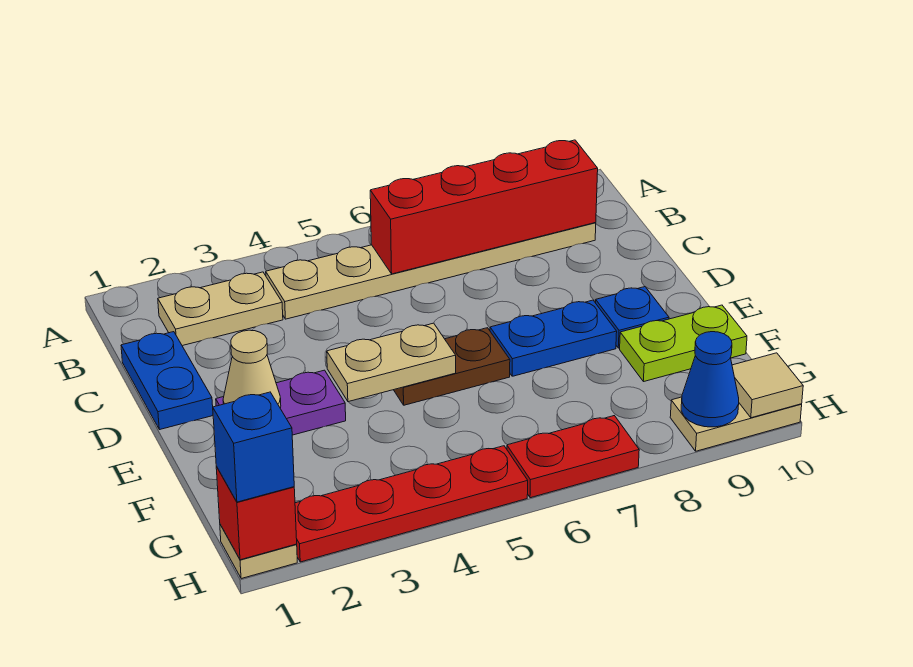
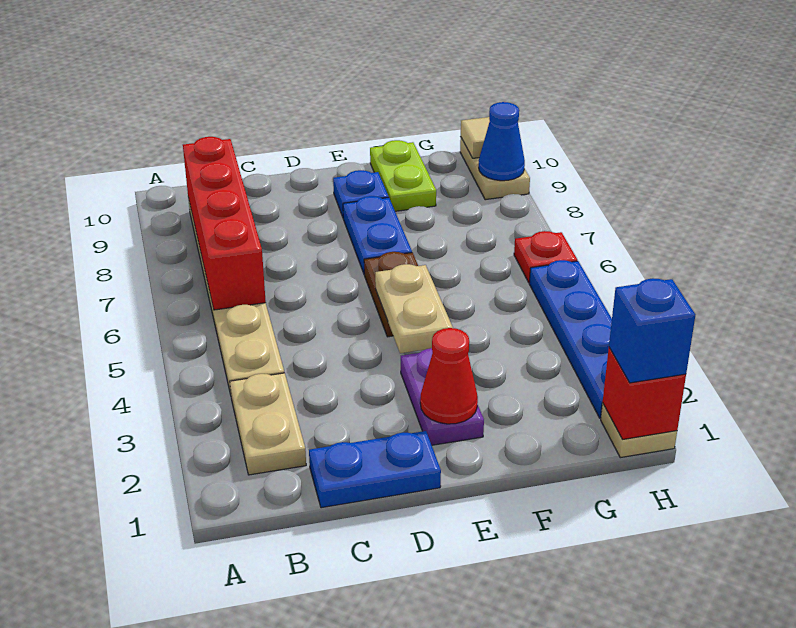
tan cone E2 level 2 -> red cone E2 level 2
red plate H2:H5 level 1 -> blue plate H2:H5 level 1
red plate H6:H7 level 1 -> red plate H6 level 1

